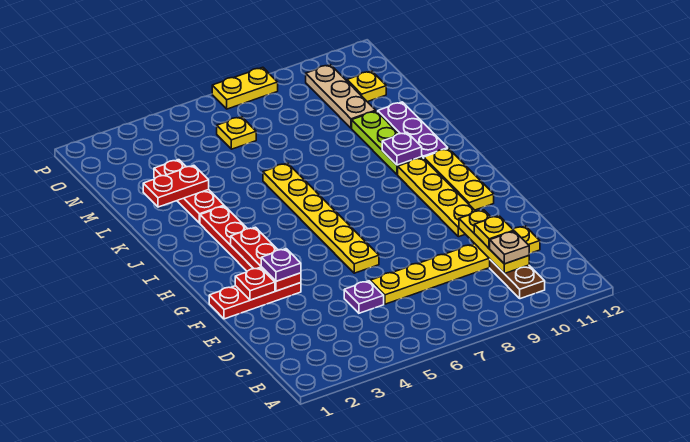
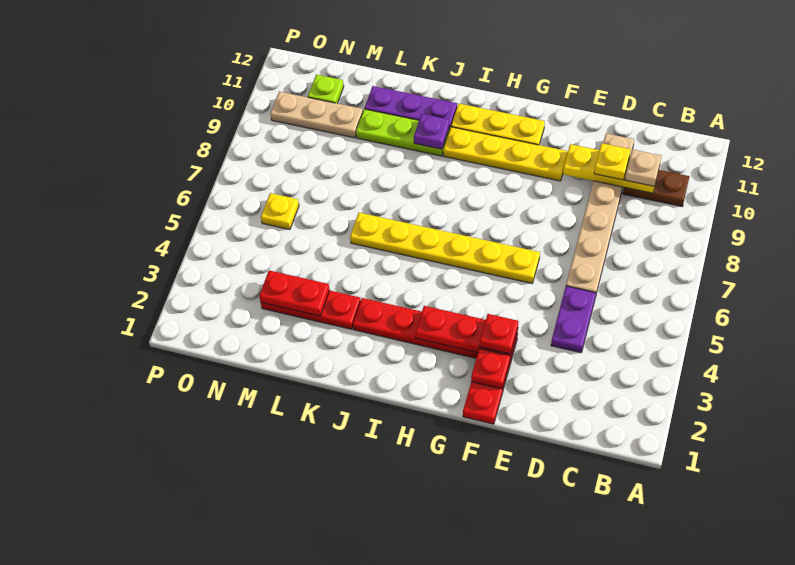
purple plate D5 level 1 -> purple plate D4:D5 level 1
yellow plate D6:D11 level 1 -> tan plate D6:D11 level 1
purple plate F3 level 3 -> red plate F3 level 3
red plate L2:L3 level 2 -> red plate L3:M3 level 2
yellow plate N11 level 1 -> lime plate N11 level 1
yellow plate P7:P8 level 1 -> none

